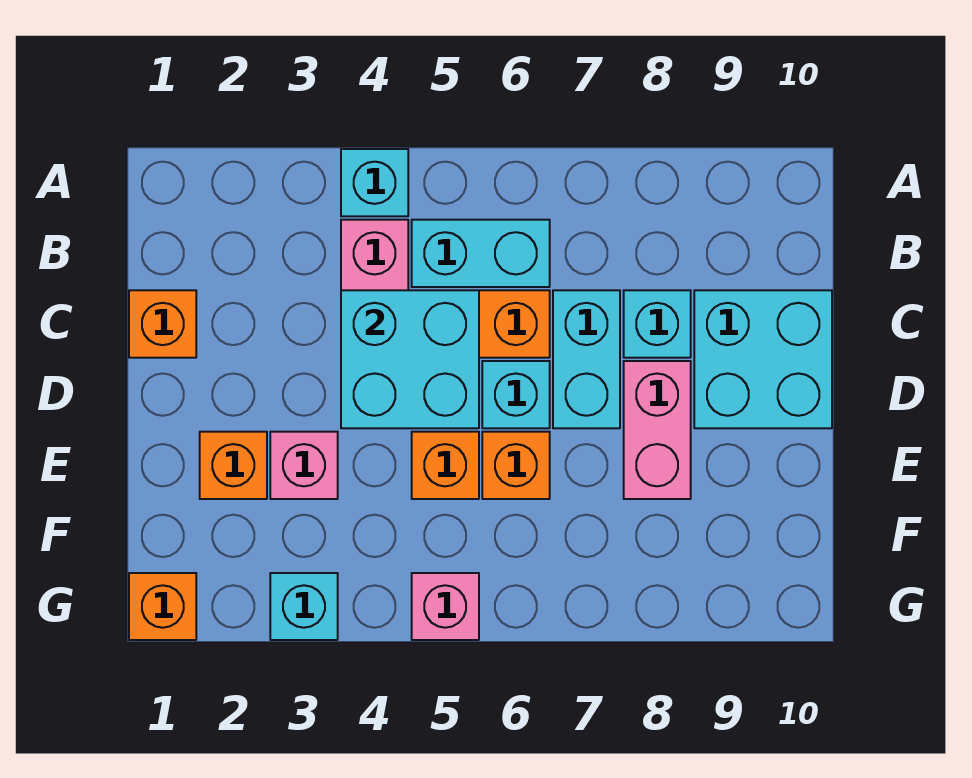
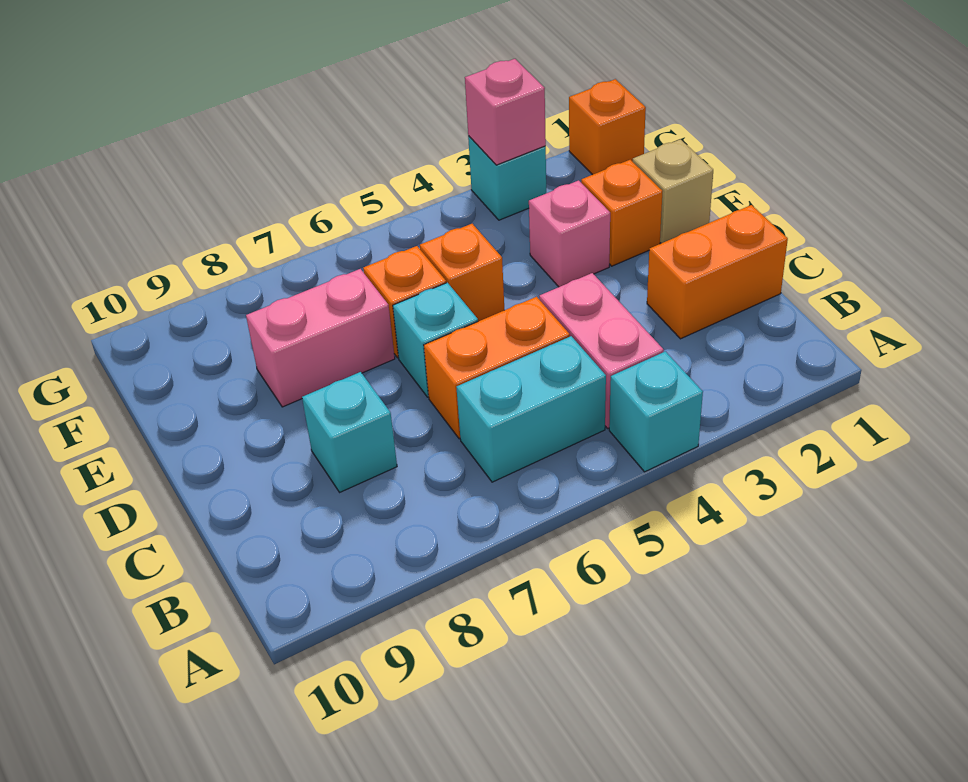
orange brick C1 level 1 -> orange brick C1:C2 level 1
cyan brick C4:D5 level 2 -> none
cyan brick C7:D7 level 1 -> none
cyan brick C9:D10 level 1 -> none
pink brick D8:E8 level 1 -> pink brick E7:E8 level 1
none -> tan brick E1 level 1
pink brick G5 level 1 -> pink brick G3 level 2

